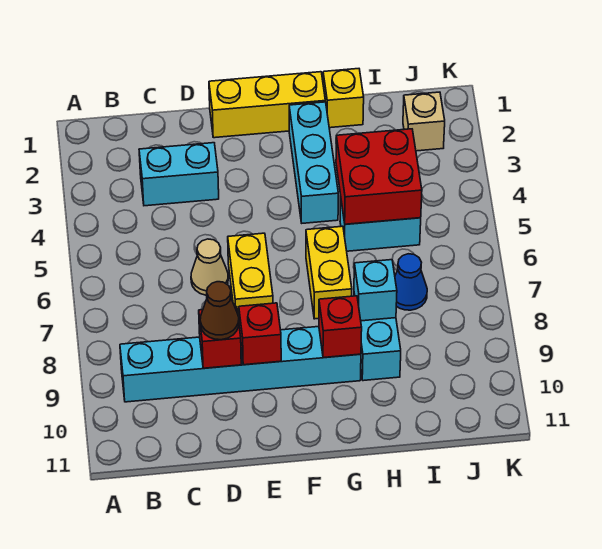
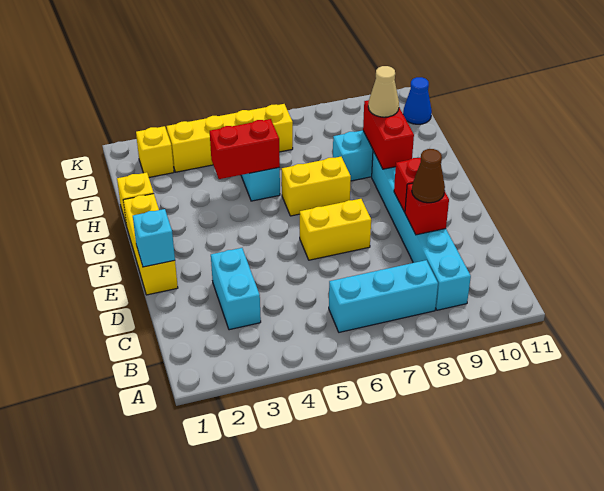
tan cone D6 level 1 -> tan cone H9 level 3
cyan brick G2:G4 level 1 -> cyan brick B6:B8 level 1
red brick G9 level 2 -> red brick G9:H9 level 2
red brick H4:I5 level 2 -> red brick H4:H5 level 2
cyan brick H8 level 2 -> cyan brick E1 level 2
blue cone I7 level 1 -> blue cone J11 level 1
tan brick J2 level 1 -> yellow brick J2 level 1
none -> yellow brick J3:J6 level 1

